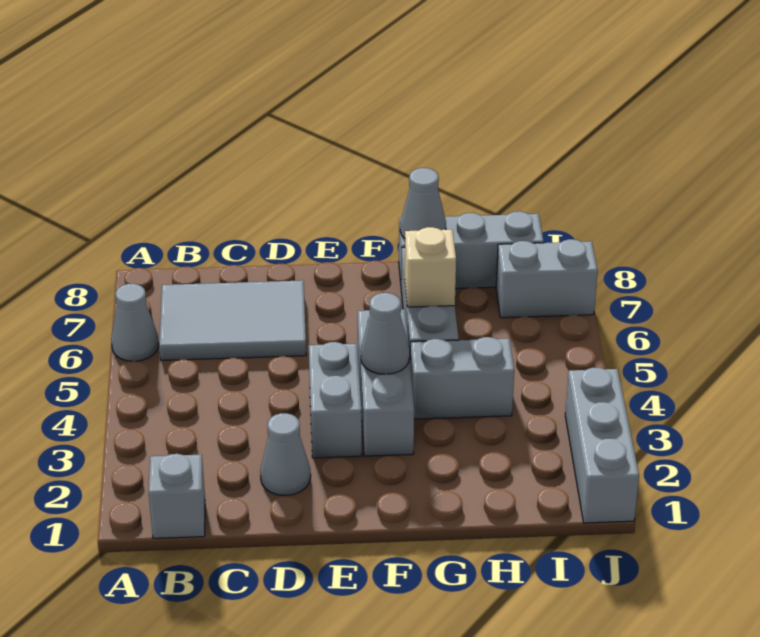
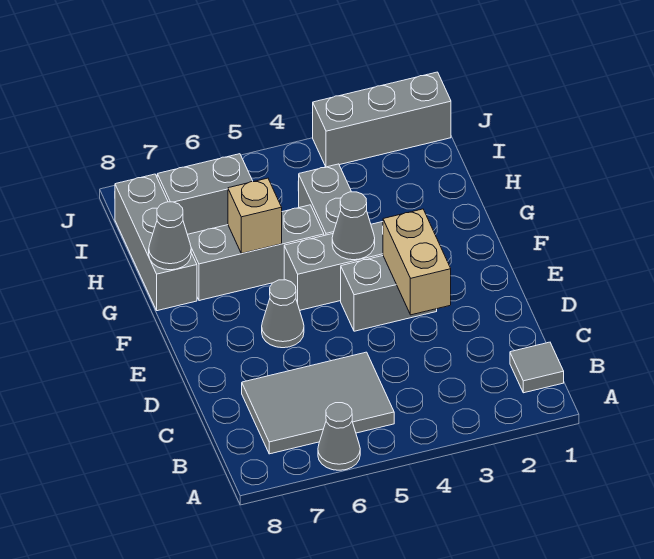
grey brick B1 level 1 -> grey tile B1 level 1
grey tile B6:D7 level 1 -> grey tile B5:C7 level 1
grey cone D2 level 1 -> grey cone E6 level 1
none -> tan brick D3:E3 level 2
grey brick I7:J7 level 1 -> grey brick I6:I7 level 1

